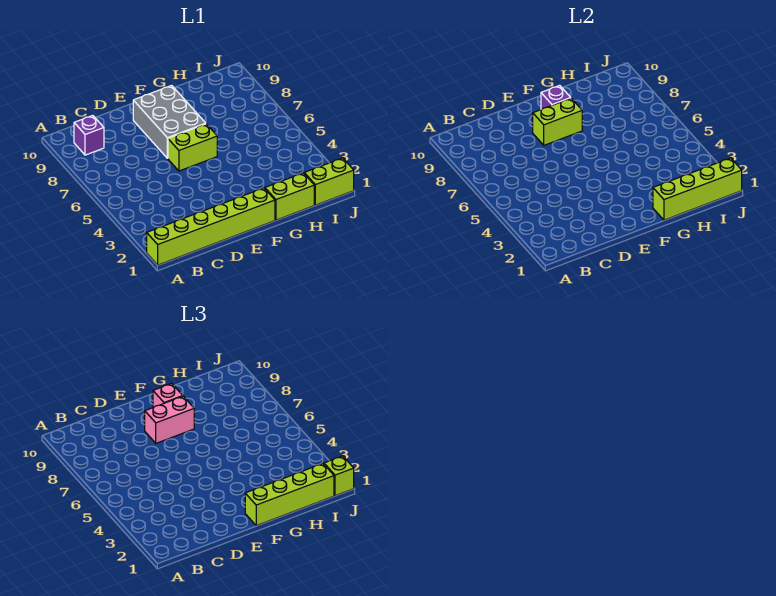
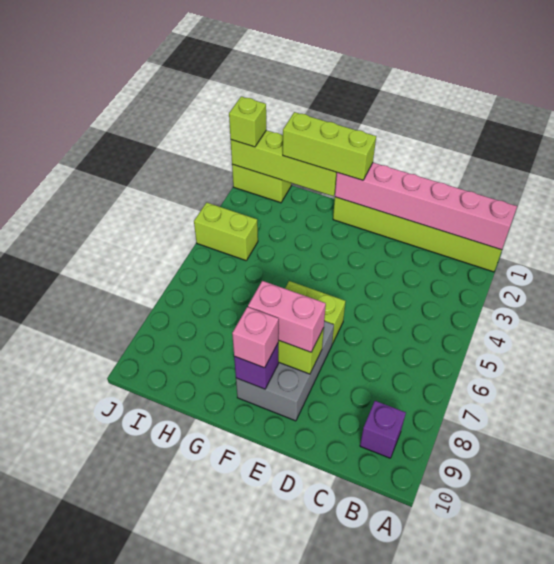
none -> pink brick A1:F1 level 2
lime brick F1:I1 level 3 -> lime brick F1:H1 level 3
lime brick G1:H1 level 1 -> lime brick I4:J4 level 1

